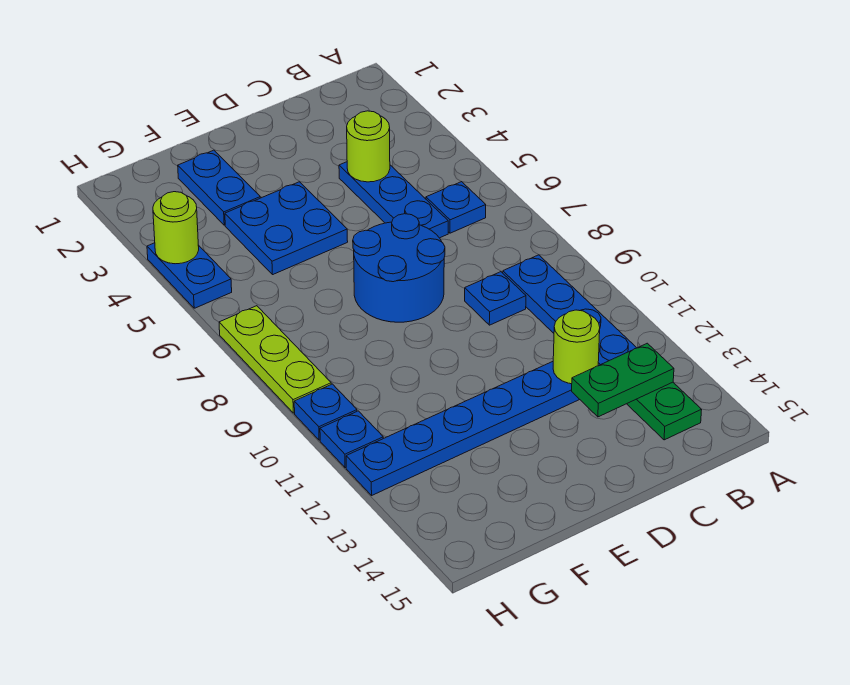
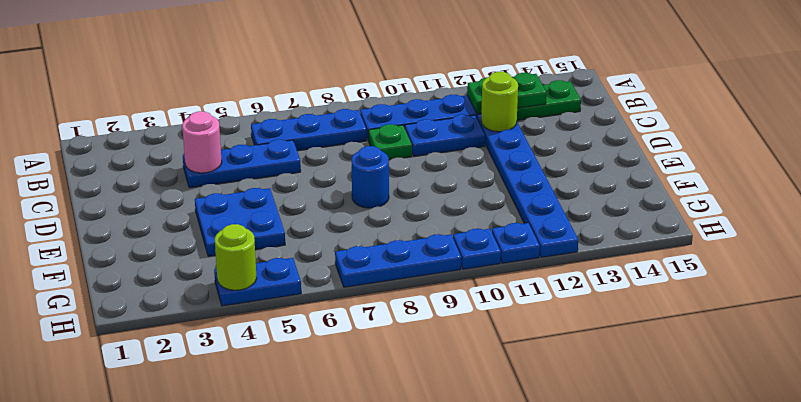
blue plate B6 level 1 -> blue plate B6:B8 level 1
green plate B13:C13 level 2 -> green plate B12:B13 level 2
lime round brick C4 level 2 -> pink round brick C4 level 2
blue plate C9 level 1 -> green plate C9 level 1
blue round brick D7:E8 level 1 -> blue round brick E8 level 1
blue plate F2:F3 level 1 -> blue plate C10:C11 level 1
lime plate H7:H9 level 1 -> blue plate H7:H9 level 1

